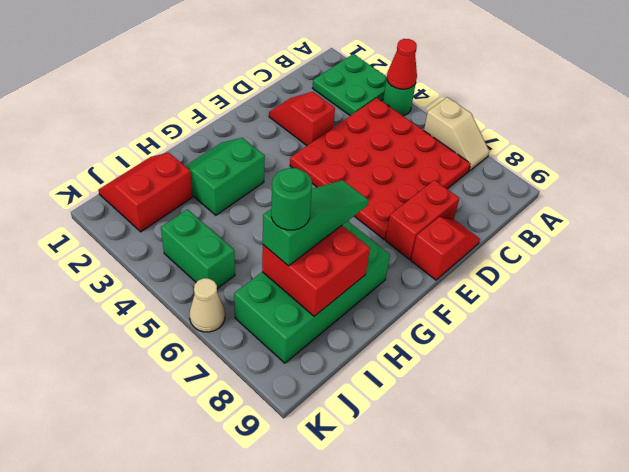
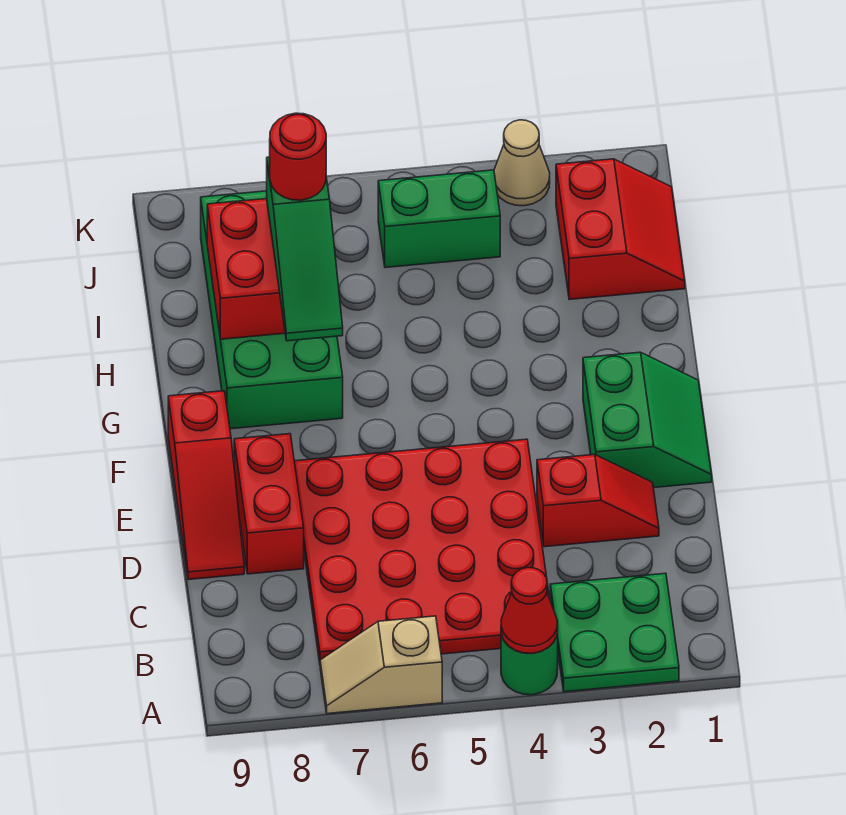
red slope D9:E9 level 1 top E -> red slope D9:F9 level 1 top F
green slope G2:H3 level 1 top 3 -> green slope E1:F2 level 1 top 2
green round brick I7 level 4 -> red round brick I7 level 4
tan cone K6 level 1 -> tan cone K3 level 1

